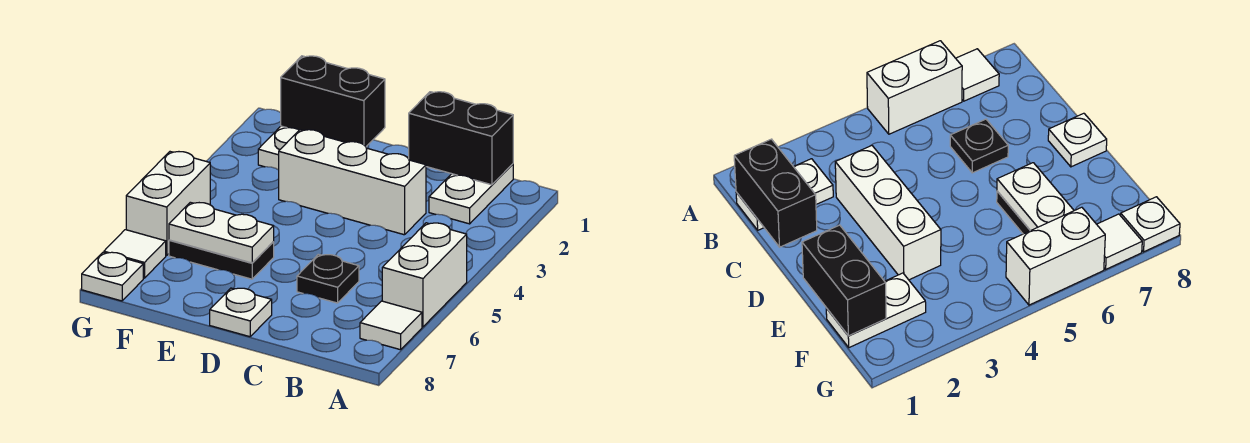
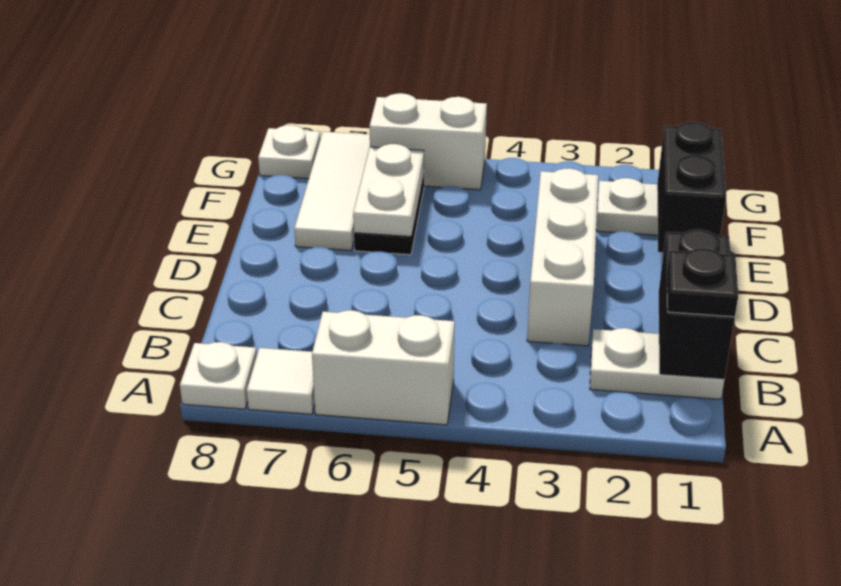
black plate C6 level 1 -> black plate B1 level 3
white plate D8 level 1 -> white plate A8 level 1
white tile G7 level 1 -> white tile E7:G7 level 1

